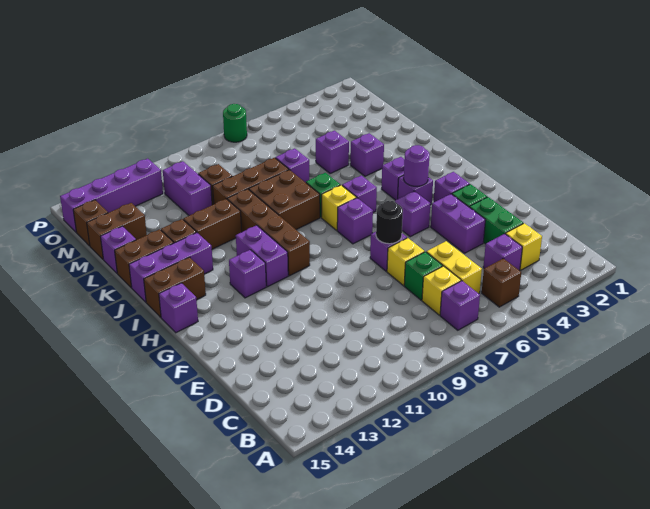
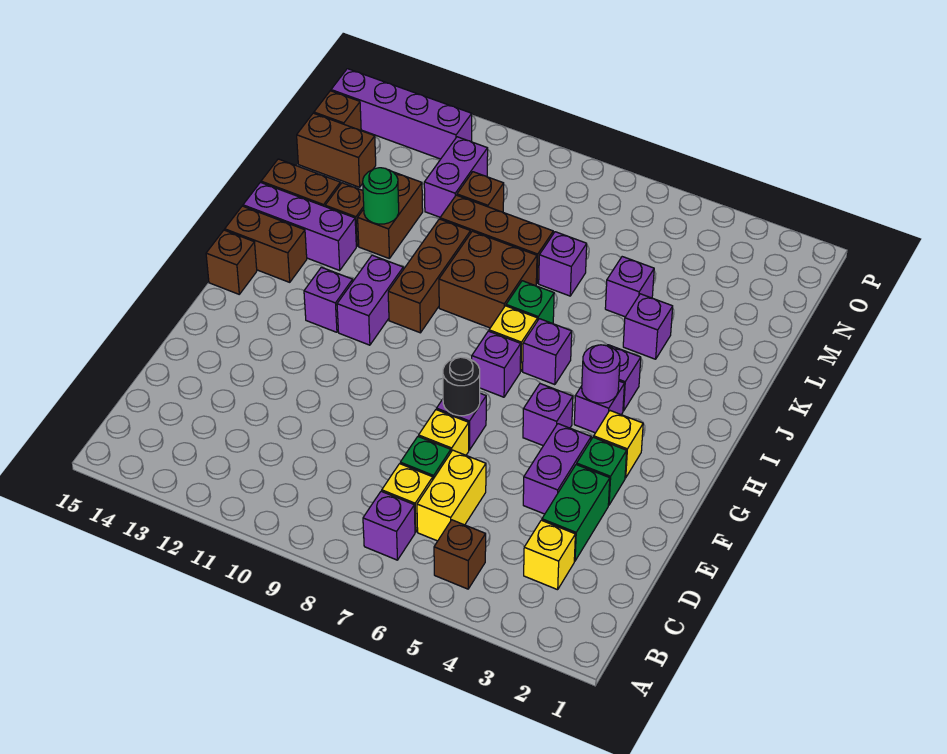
purple brick C4 level 1 -> none
purple brick G3 level 1 -> yellow brick G3 level 1
brown brick H10:K10 level 1 -> brown brick I10:K10 level 1
purple brick H15 level 1 -> brown brick H15 level 1
brown brick K11:K12 level 1 -> brown brick K12:L12 level 1
purple brick L15 level 1 -> none
green round brick P7 level 1 -> green round brick K12 level 2

